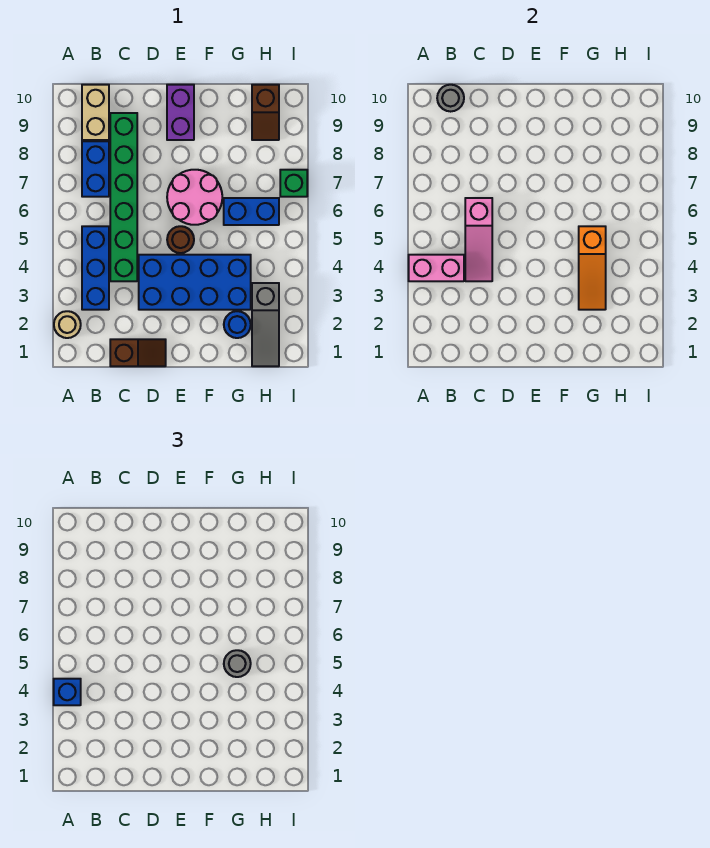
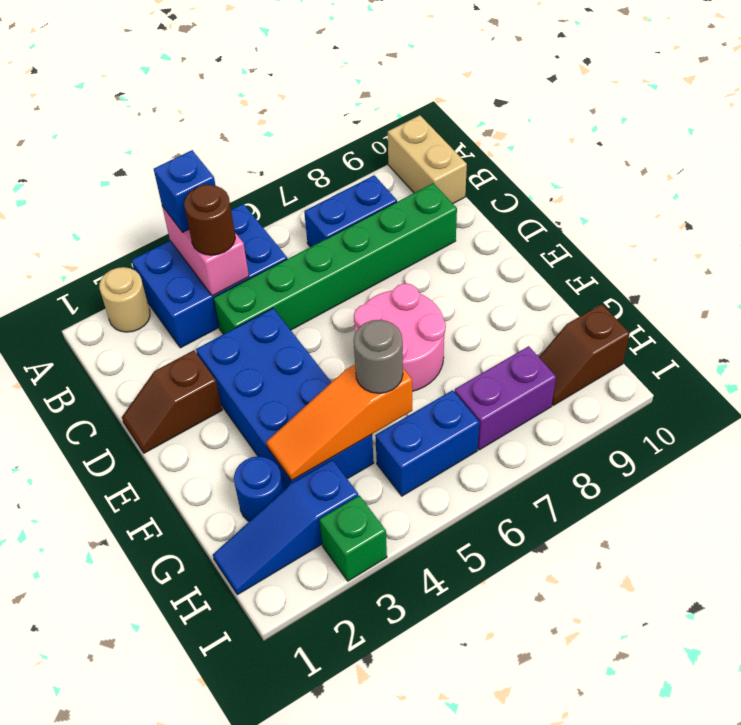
blue brick B3:B5 level 1 -> blue brick A3:B5 level 1
tan brick B9:B10 level 1 -> tan brick A10:B10 level 1
grey round brick B10 level 2 -> none
brown slope C1:D1 level 1 top C -> brown slope D1:D2 level 1 top 2
pink slope C4:C6 level 2 top 6 -> none
brown round brick E5 level 1 -> brown round brick B4 level 3
purple brick E9:E10 level 1 -> purple brick H7:H8 level 1
blue brick G6:H6 level 1 -> blue brick H5:H6 level 1
grey slope H1:H3 level 1 top 3 -> blue slope H1:H3 level 1 top 3
green brick I7 level 1 -> green brick I3 level 1

